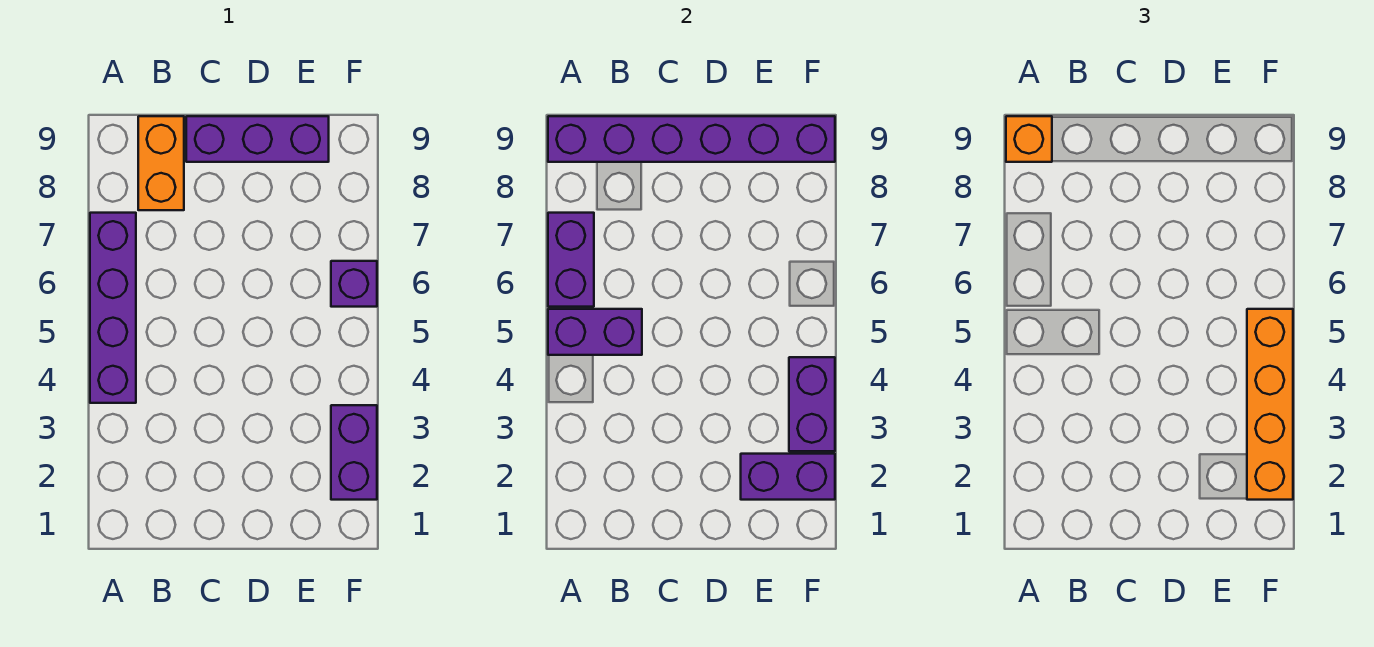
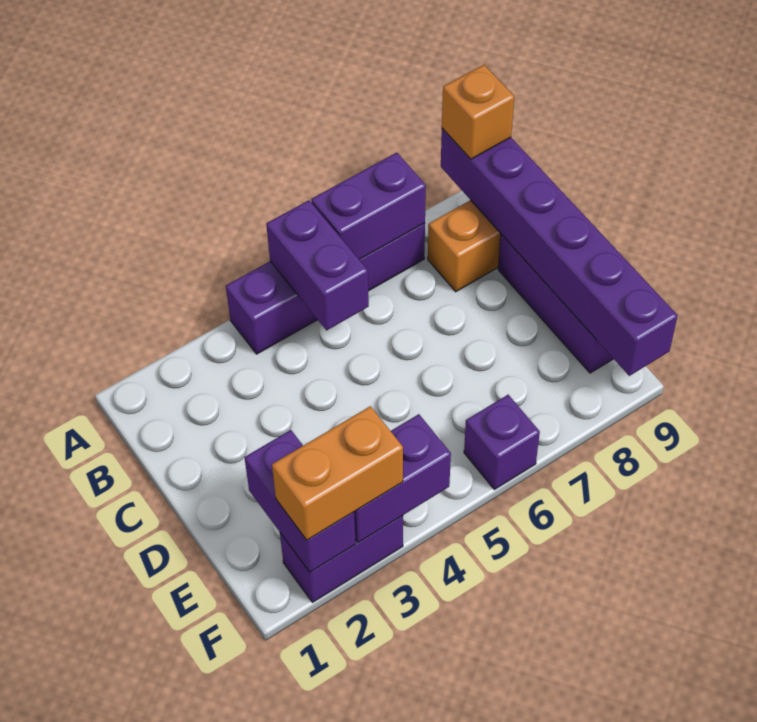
orange brick F2:F5 level 3 -> orange brick F2:F3 level 3

